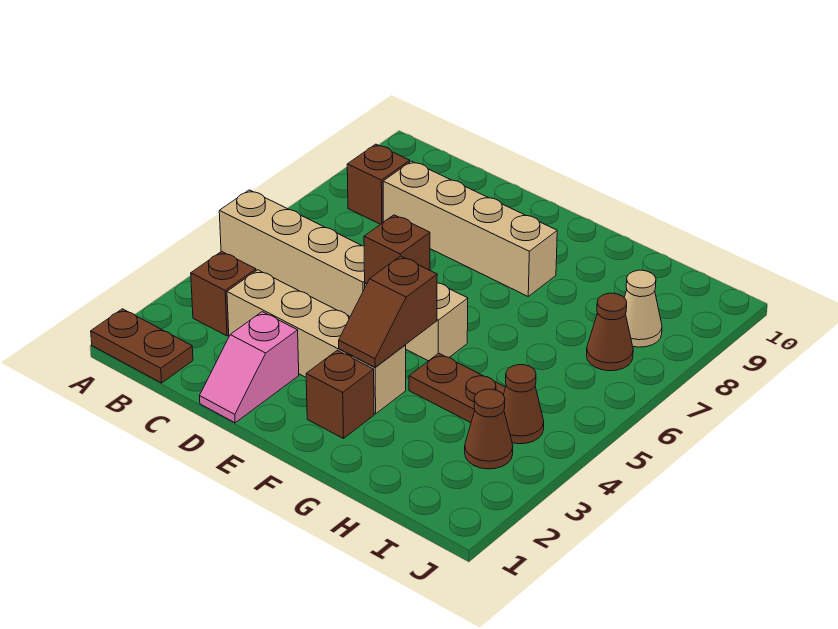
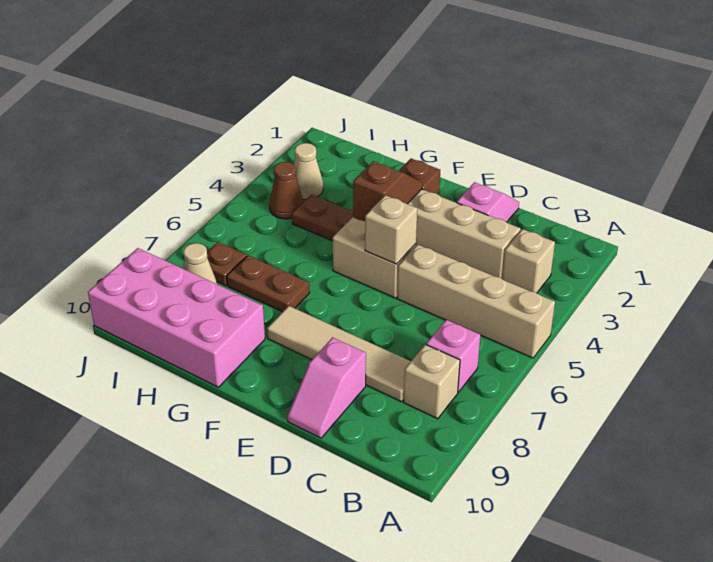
brown plate A1:B1 level 1 -> brown plate G7:H7 level 1
brown brick B3 level 1 -> tan brick B3 level 1
none -> pink brick B7 level 1
brown brick B8 level 1 -> tan brick B8 level 1
tan brick C8:F8 level 1 -> tan tile C8:F8 level 1
none -> pink slope D9:D10 level 1 top 9
brown brick E5 level 2 -> tan brick E5 level 2
none -> pink brick G9:J10 level 1
brown cone I3 level 1 -> tan cone I3 level 1
brown cone I7 level 1 -> brown plate I7 level 1

